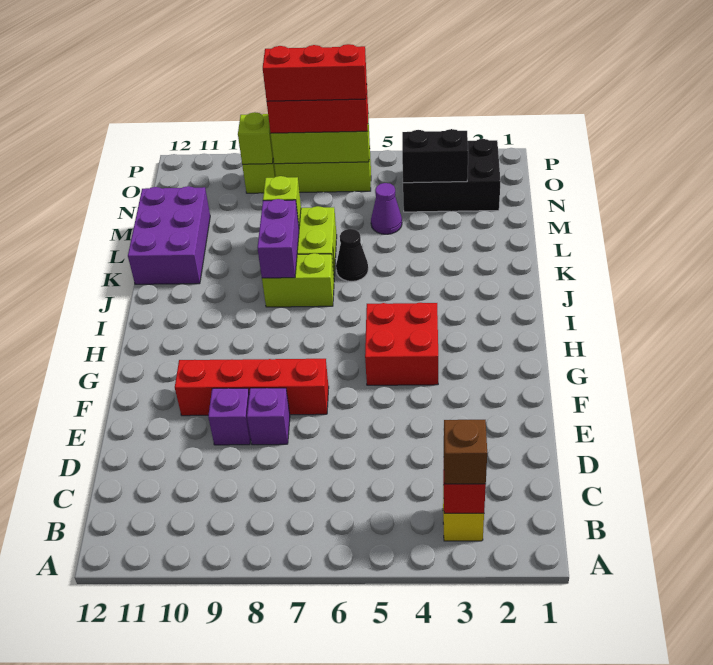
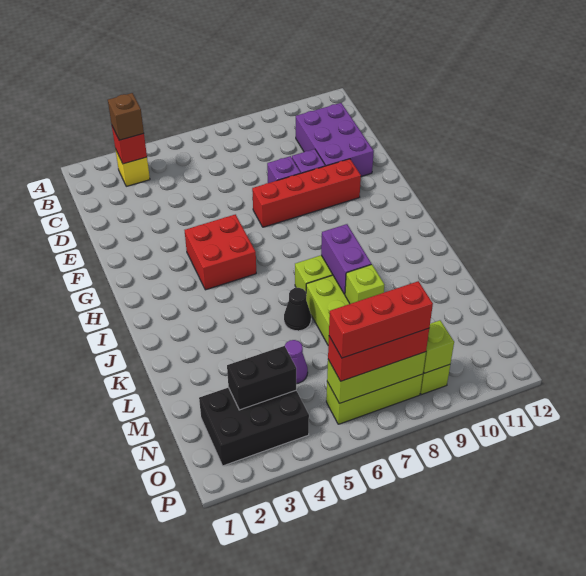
purple brick K11:M12 level 1 -> purple brick C10:E11 level 1

